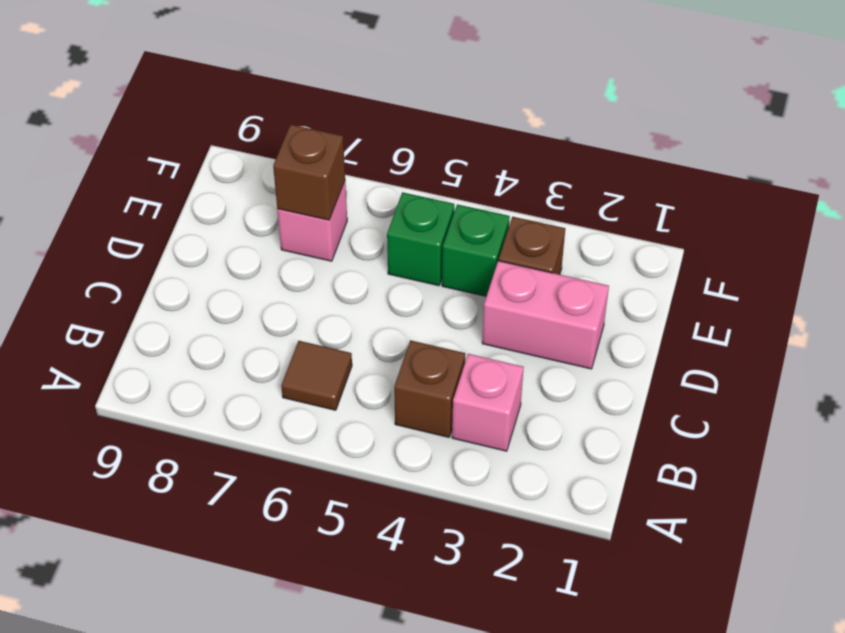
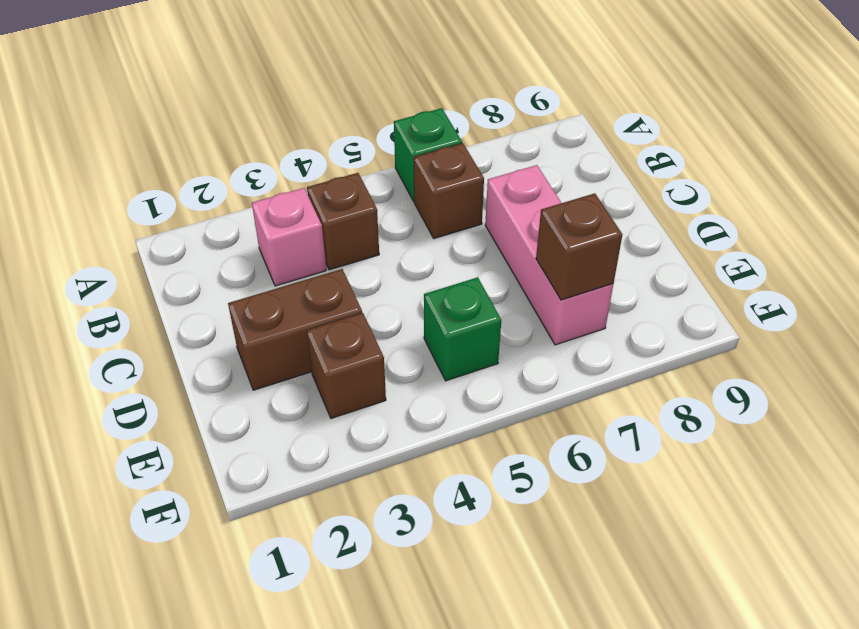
brown tile B6 level 1 -> brown brick B6 level 1
pink brick D2:D3 level 1 -> brown brick D2:D3 level 1
green brick E4 level 1 -> green brick A6 level 1
pink brick E7 level 1 -> pink brick C7:E7 level 1

